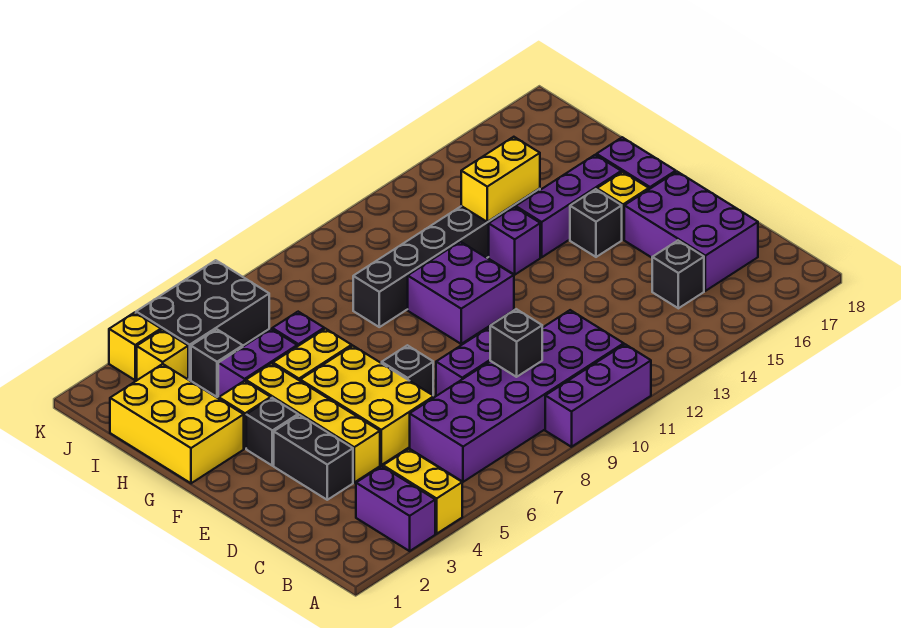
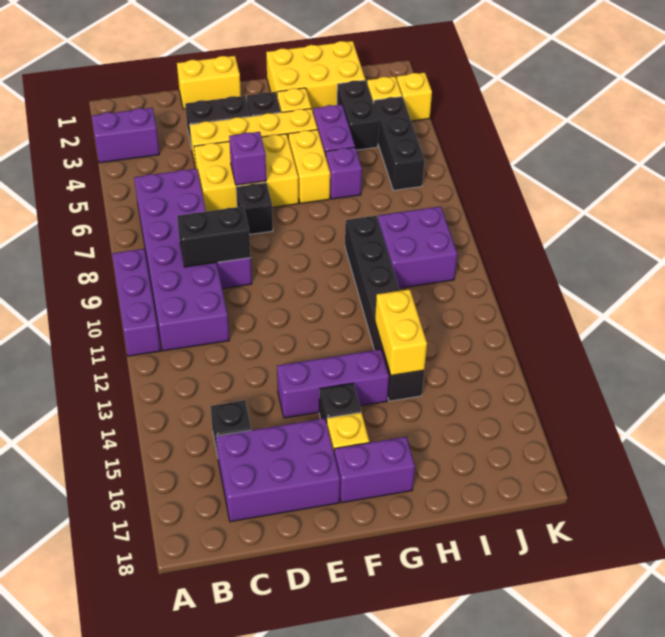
yellow brick A4:B4 level 1 -> yellow brick D1:E1 level 1
black brick C9 level 2 -> black brick C9:D9 level 2
purple brick F10:G11 level 1 -> purple brick I9:J10 level 1
purple brick G13 level 1 -> purple brick E6 level 2
purple brick G14:G16 level 1 -> purple brick E14:G14 level 1
black brick I4 level 1 -> black brick I3:I4 level 1
black brick J4:K6 level 1 -> black brick J4:J6 level 1

